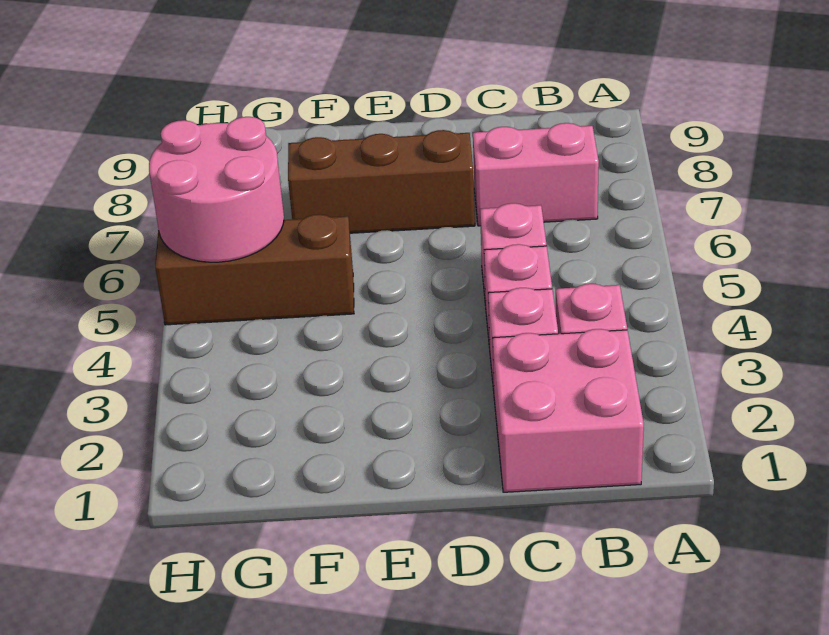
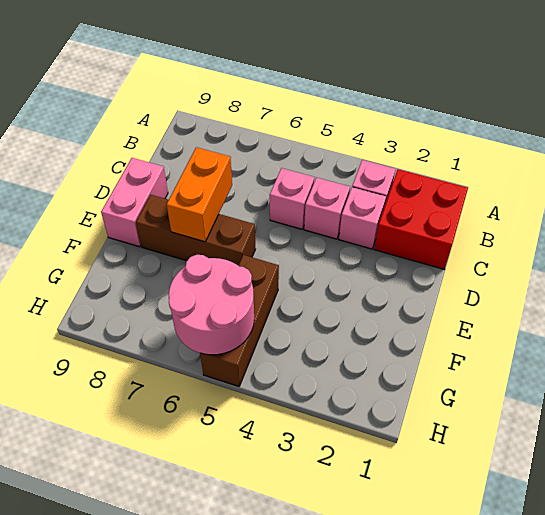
pink brick B1:C2 level 1 -> red brick B1:C2 level 1
pink brick B7:C7 level 1 -> pink brick D9:E9 level 1
brown brick D7:F7 level 1 -> brown brick E6:E8 level 1
none -> orange brick D7:E7 level 2

